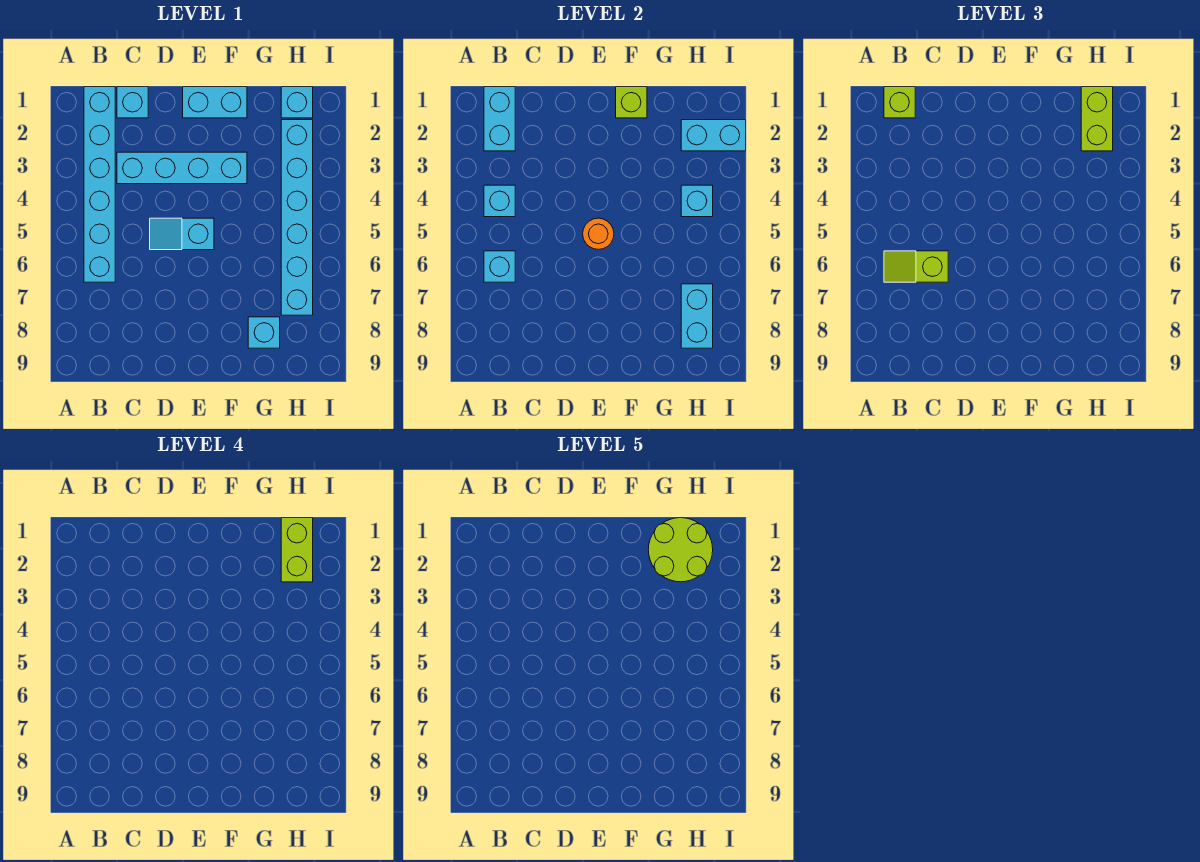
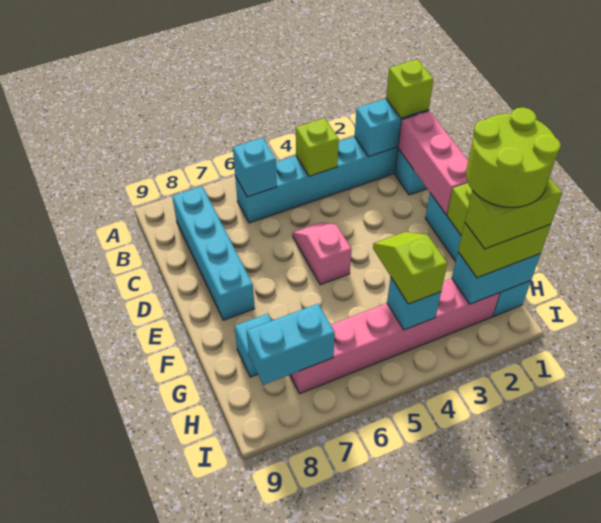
cyan brick B4 level 2 -> lime brick B4 level 2
lime slope B6:C6 level 3 top C -> lime slope G4:H4 level 3 top H
none -> pink brick C1:E1 level 2
cyan brick C3:F3 level 1 -> cyan brick B8:E8 level 1
cyan slope D5:E5 level 1 top E -> pink slope D5:E5 level 1 top E
orange round brick E5 level 2 -> none
cyan brick H2:H7 level 1 -> pink brick H2:H7 level 1
cyan brick H2:I2 level 2 -> cyan brick H1:H2 level 2

